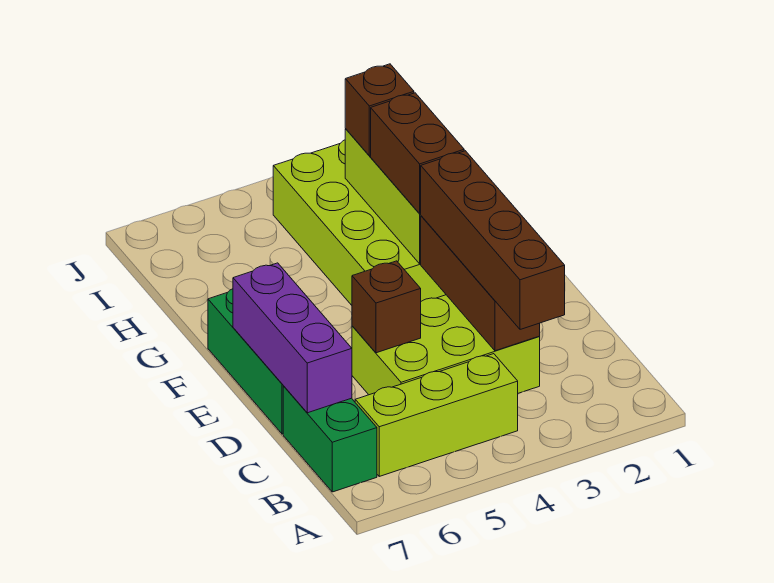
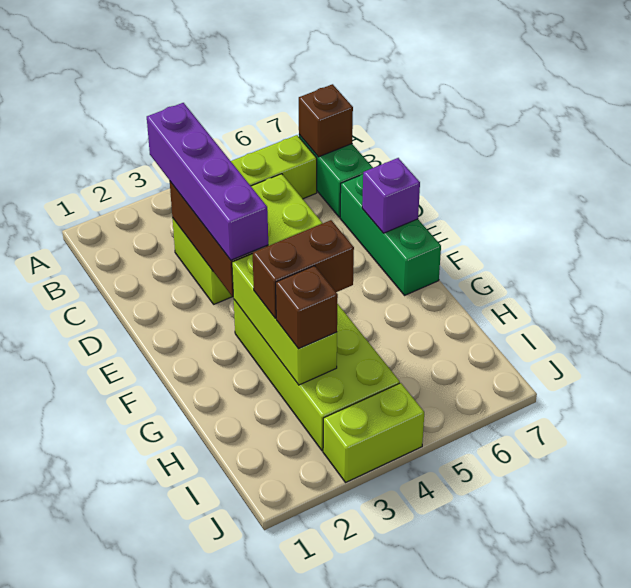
brown brick B3:E3 level 3 -> purple brick B3:E3 level 3
purple brick C7:E7 level 2 -> purple brick E7 level 2
brown brick D5 level 2 -> brown brick B7 level 2
brown brick F3:G3 level 3 -> brown brick G3:G4 level 3
none -> lime brick J3:J4 level 1

